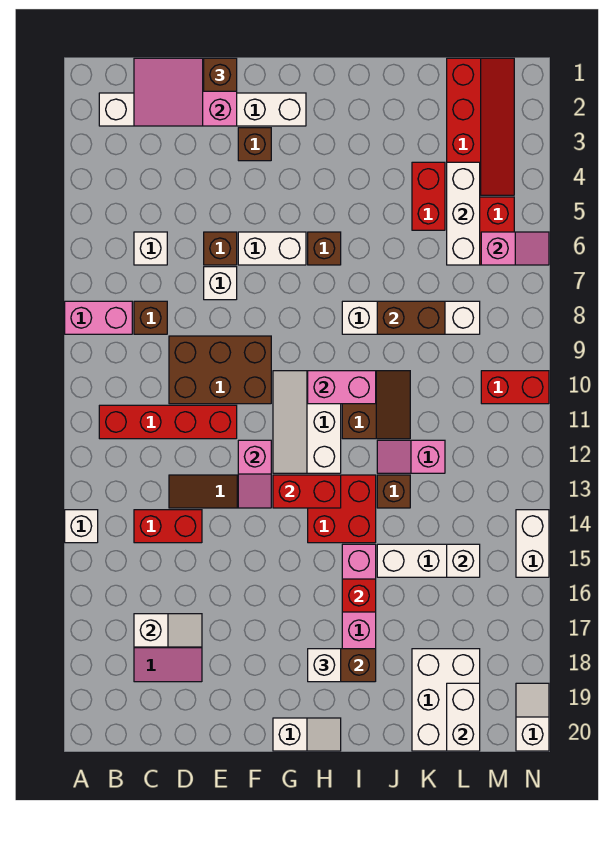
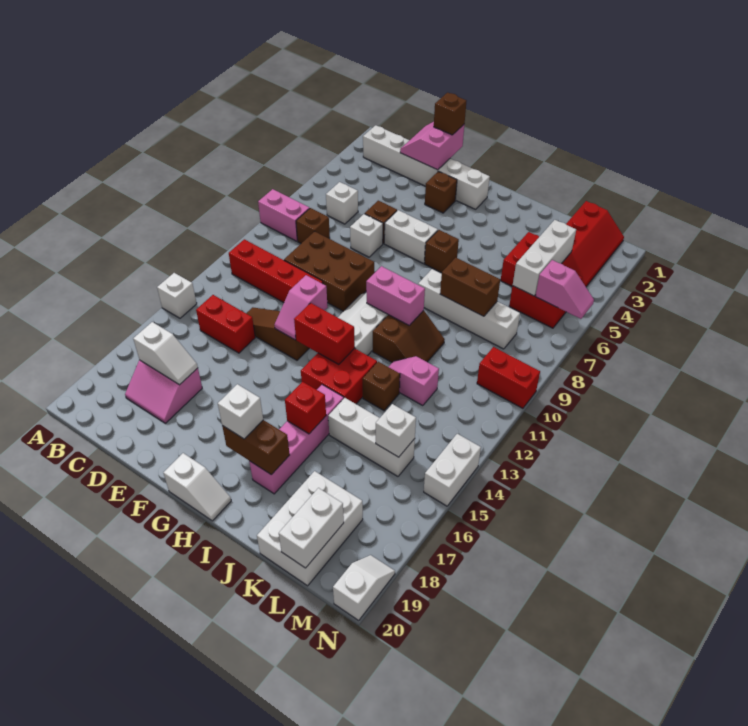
pink slope C1:E2 level 2 top E -> pink slope D1:E2 level 2 top E

